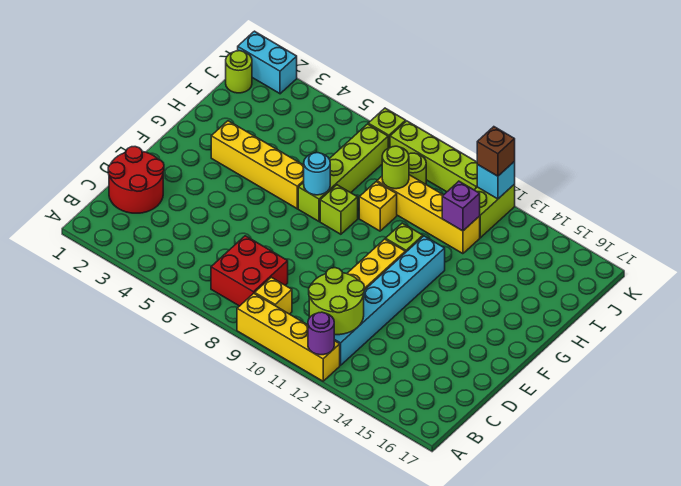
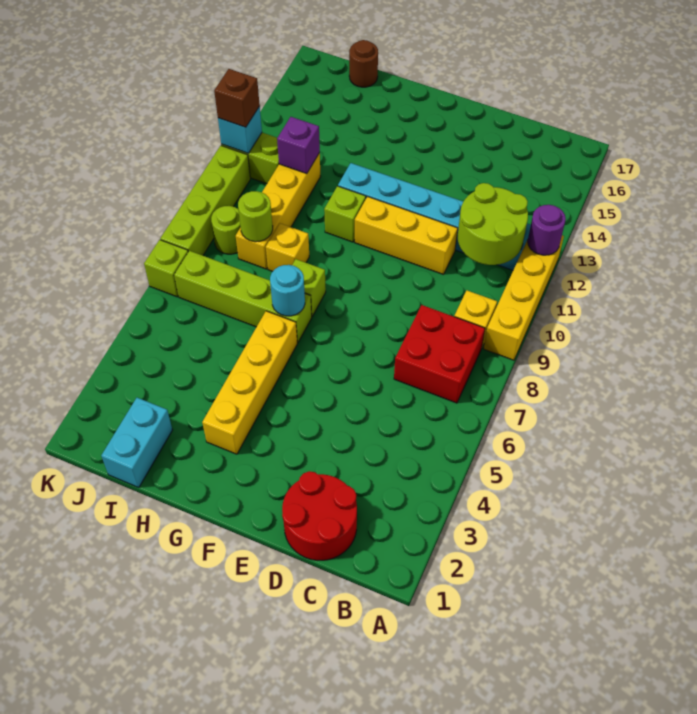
none -> brown round brick I17 level 1
lime round brick J1 level 1 -> none
cyan brick K1:K2 level 1 -> cyan brick I1:I2 level 1

